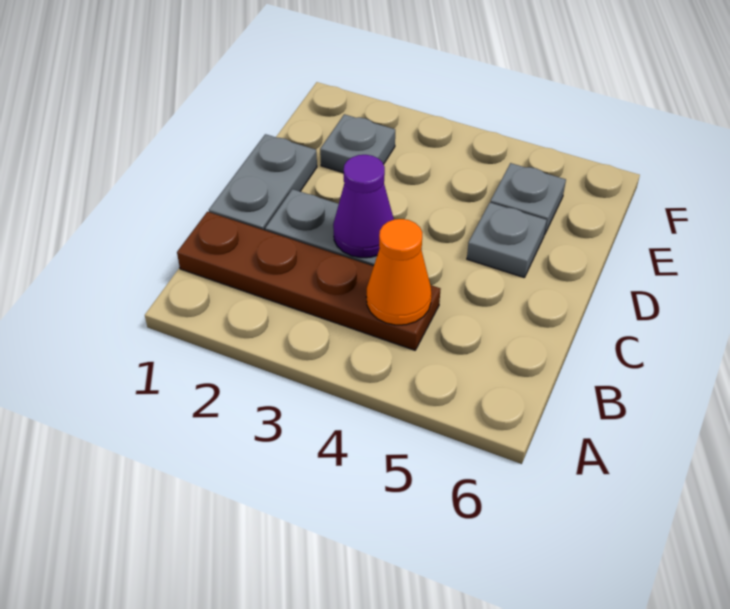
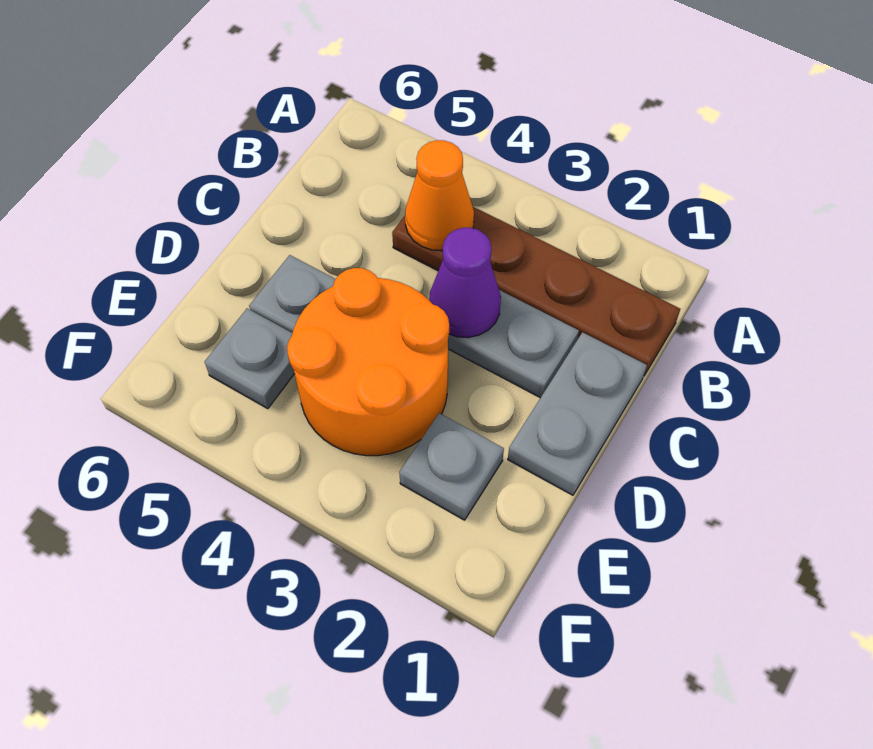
none -> orange round brick D3:E4 level 1

